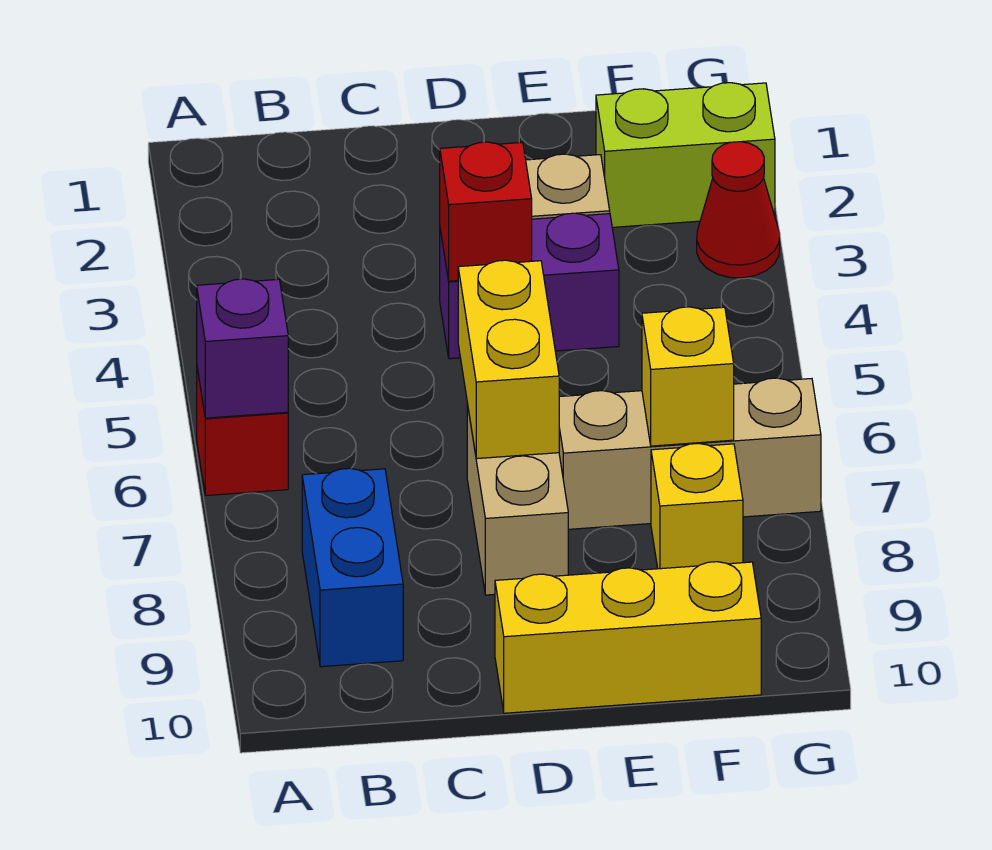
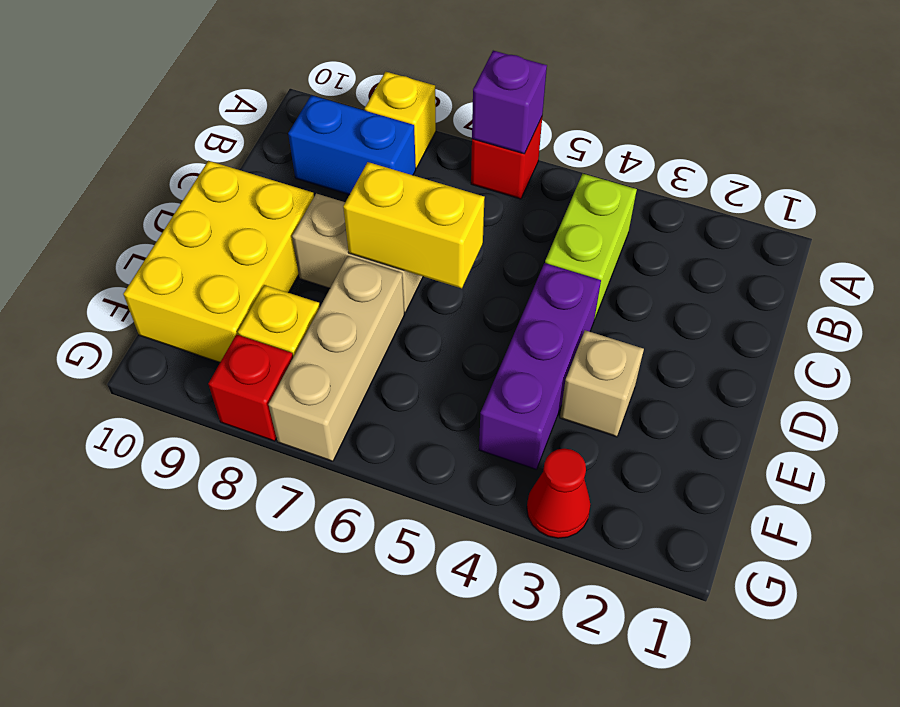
purple brick D4:E4 level 1 -> purple brick D4:F4 level 1
red brick D4 level 2 -> red brick G8 level 1
yellow brick D10:F10 level 1 -> yellow brick D9:F10 level 1
lime brick F2:G2 level 1 -> lime brick B4:C4 level 1
yellow brick F7 level 2 -> yellow brick A8 level 1

